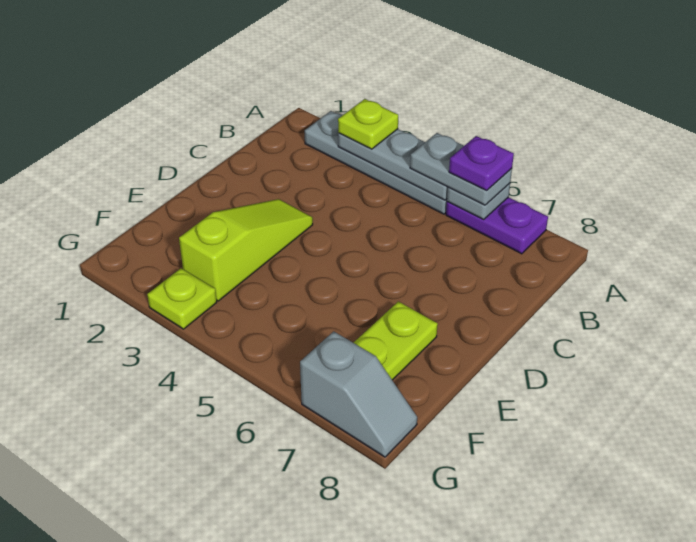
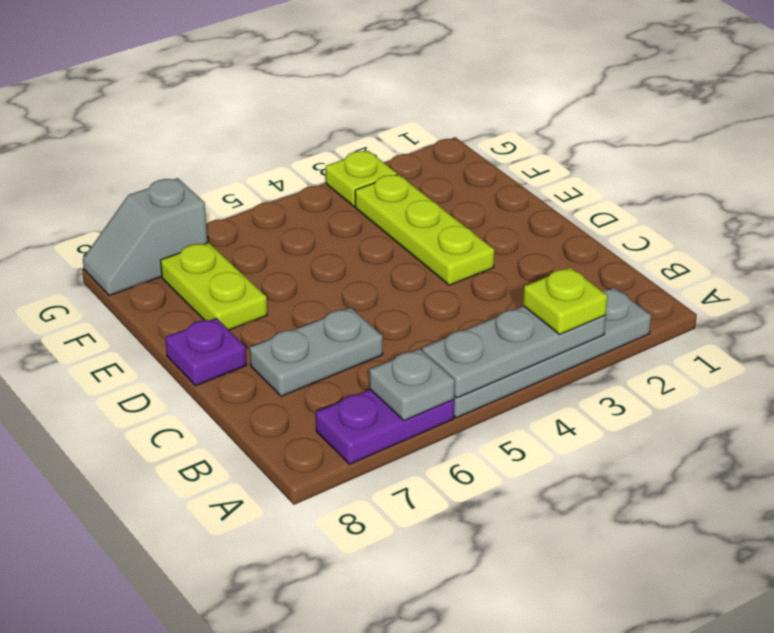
grey plate A5:A6 level 3 -> grey plate C6:C7 level 1
purple plate A6 level 4 -> purple plate D8 level 1
lime slope D3:F3 level 1 top F -> lime plate D3:F3 level 1

